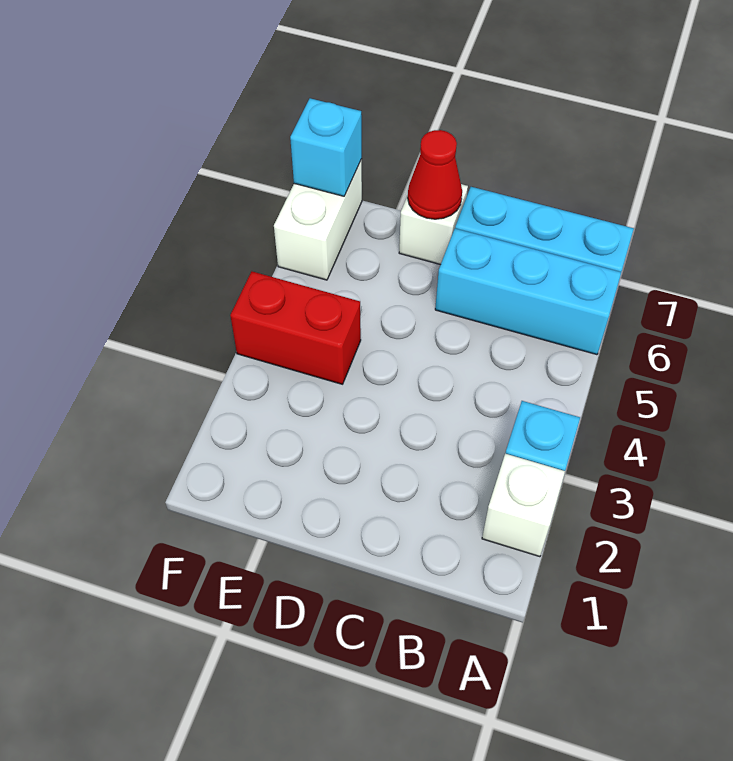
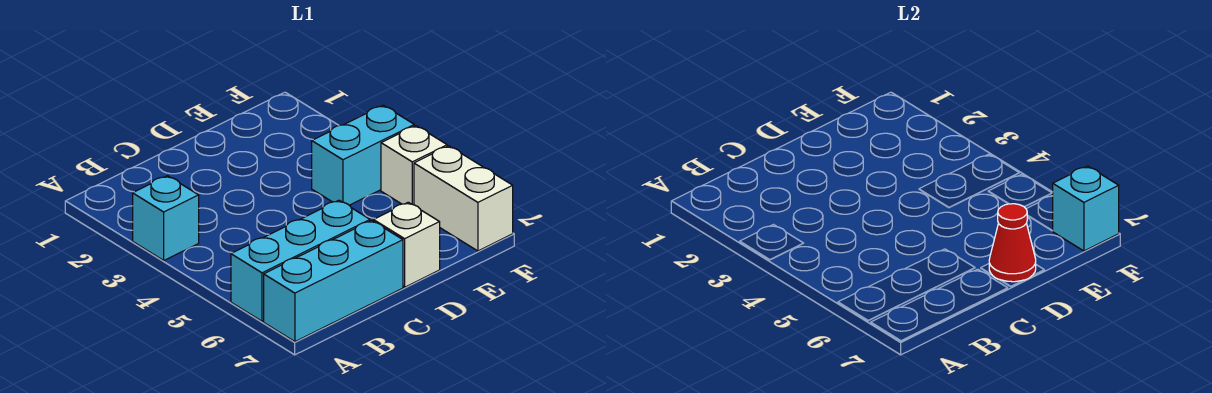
white brick A2 level 1 -> white brick F5 level 1
red brick E4:F4 level 1 -> cyan brick E4:F4 level 1

